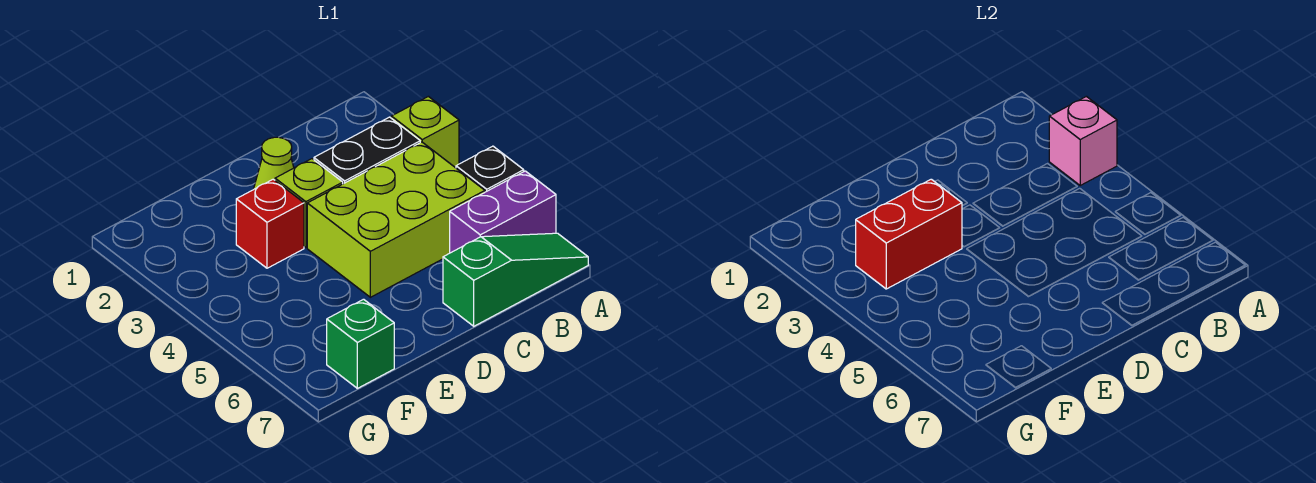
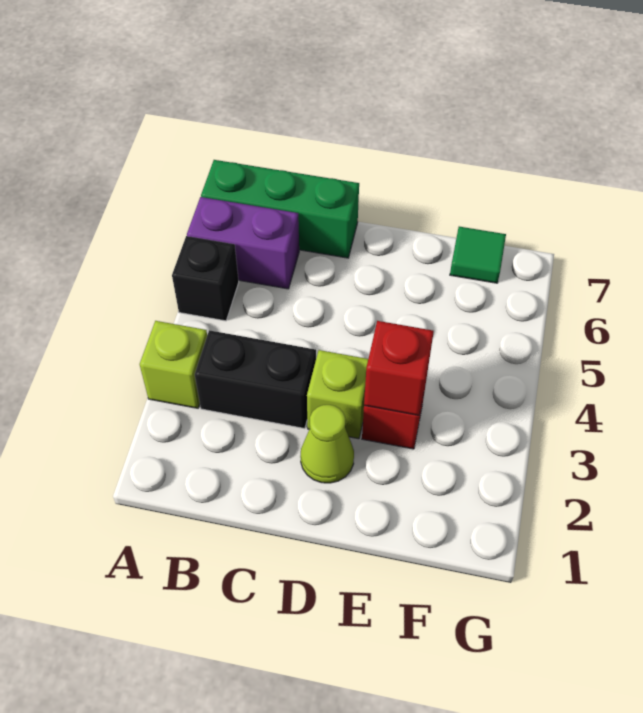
pink brick A3 level 2 -> none
green slope A7:C7 level 1 top C -> green brick A7:C7 level 1
lime brick B4:D5 level 1 -> none
red brick E3:F3 level 2 -> red brick E3 level 2
green brick F7 level 1 -> green tile F7 level 1

